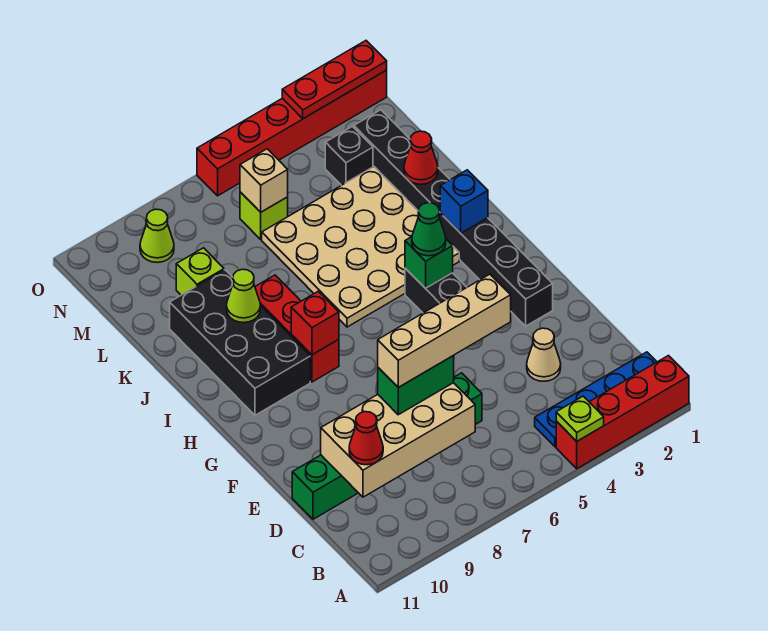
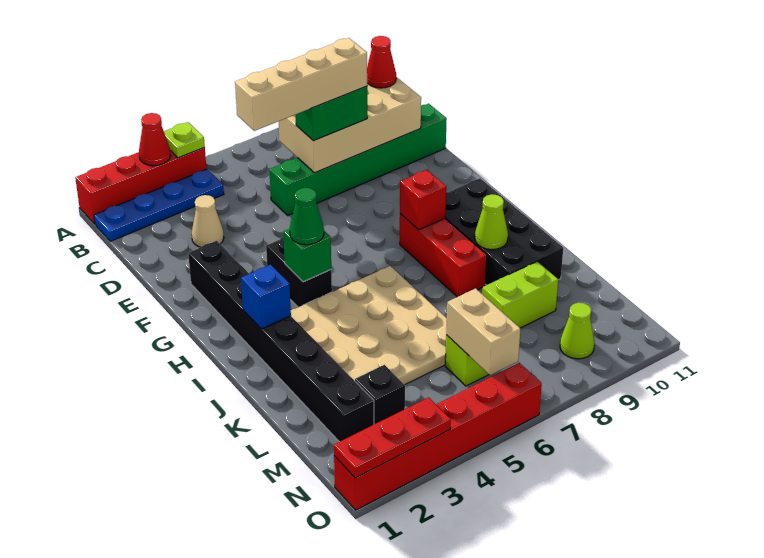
red cone K2 level 2 -> red cone A3 level 2
lime brick L9 level 1 -> lime brick L8:L9 level 1
tan brick M6 level 2 -> tan brick M6:N6 level 2

